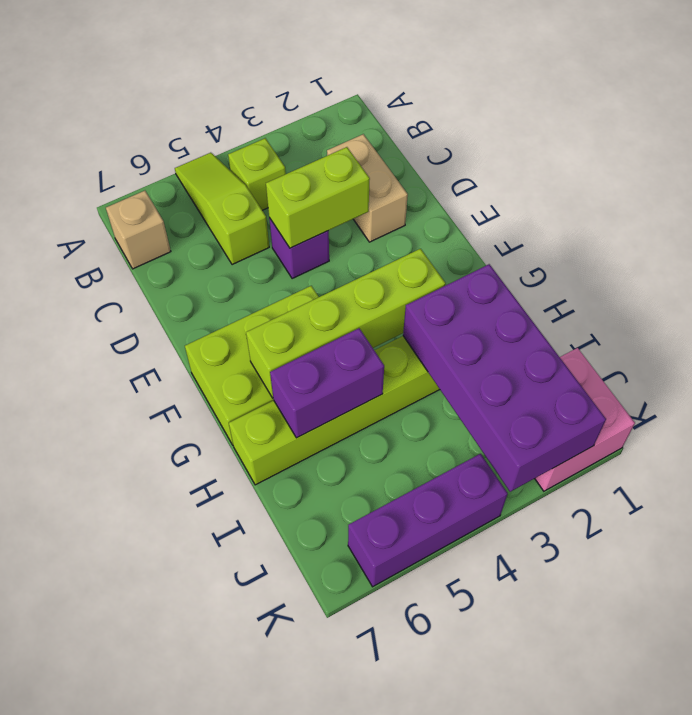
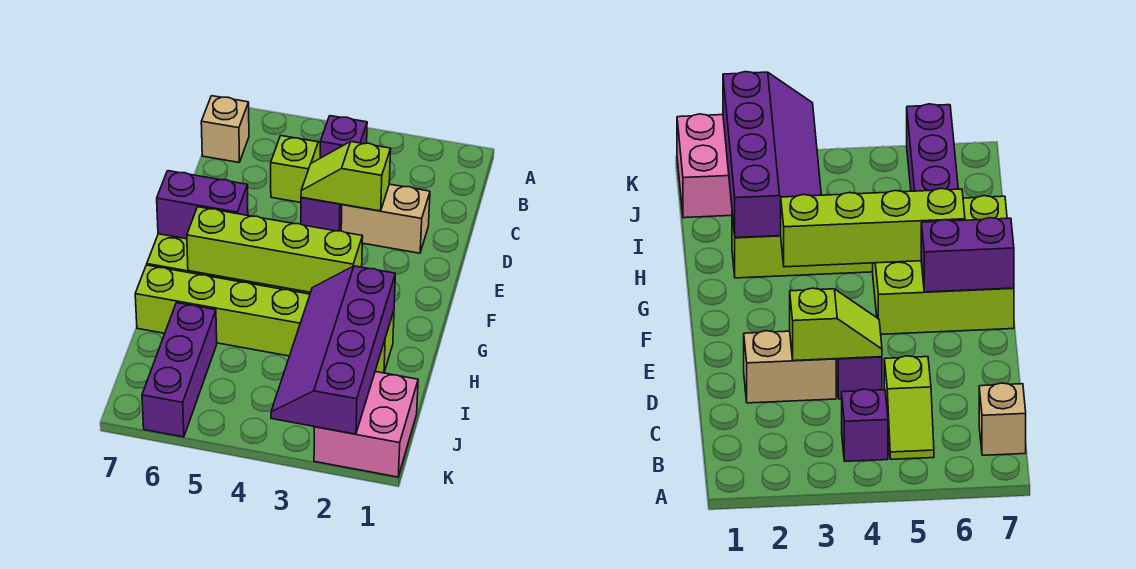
lime slope A5:C5 level 1 top C -> lime slope B5:C5 level 1 top C
lime brick B4 level 1 -> purple brick B4 level 1
tan brick C2:D2 level 1 -> tan brick D2:D3 level 1
lime brick D3:D4 level 2 -> lime slope D3:D4 level 2 top 3
purple brick H2:K3 level 2 -> purple slope H2:K3 level 2 top 2
purple brick H5:H6 level 2 -> purple brick F6:F7 level 2
purple brick K4:K6 level 1 -> purple brick I6:K6 level 1

